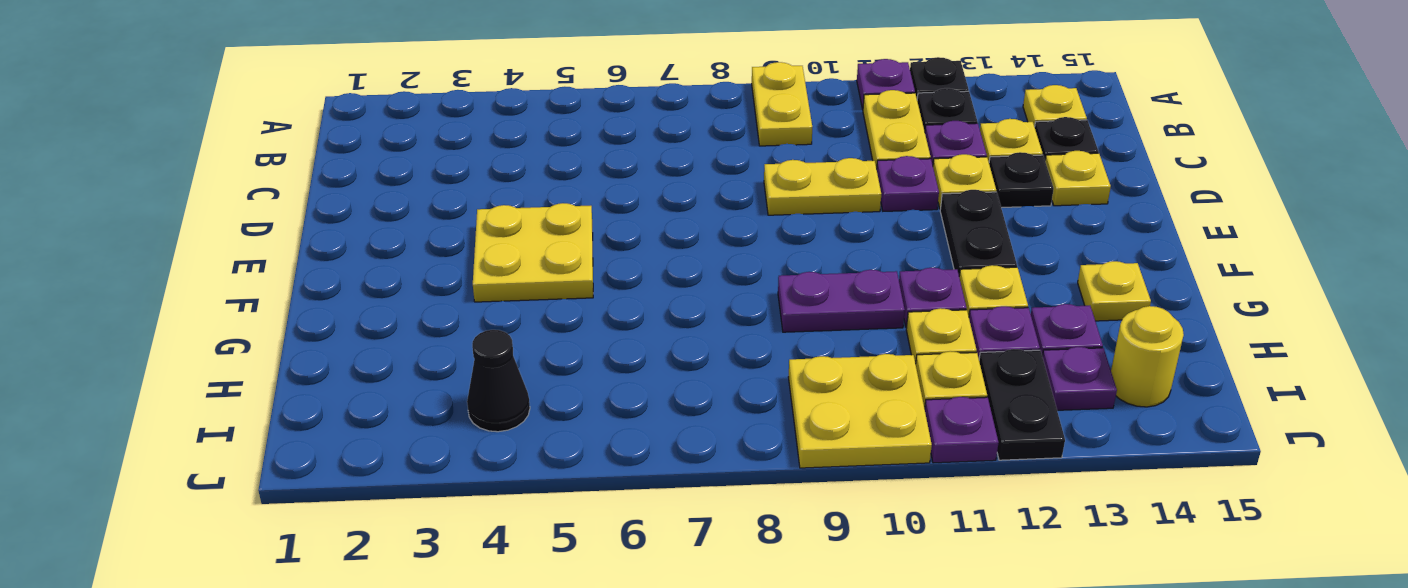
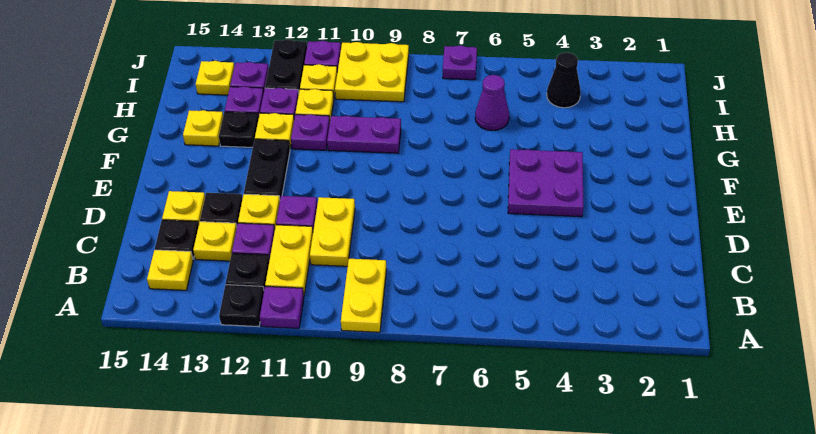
yellow plate D9:D10 level 1 -> yellow plate C10:D10 level 1
yellow plate E4:F5 level 1 -> purple plate E4:F5 level 1
none -> black plate G13 level 1
none -> purple cone H6 level 1
yellow round brick I14 level 1 -> yellow plate I14 level 1
none -> purple plate J7 level 1

